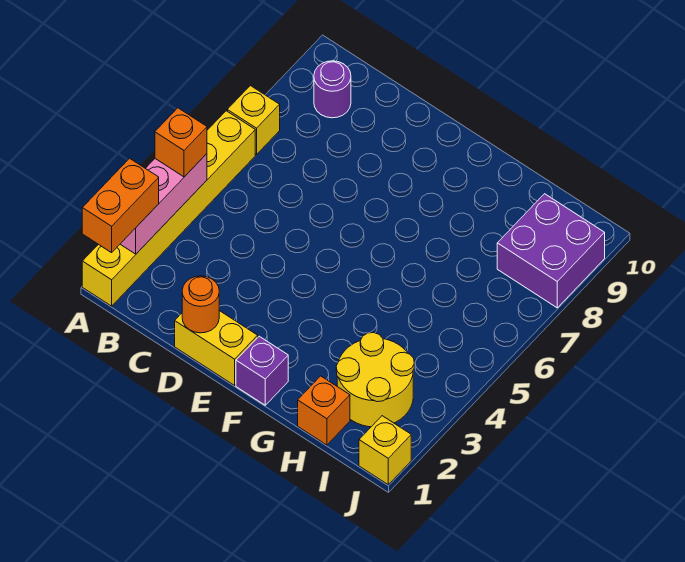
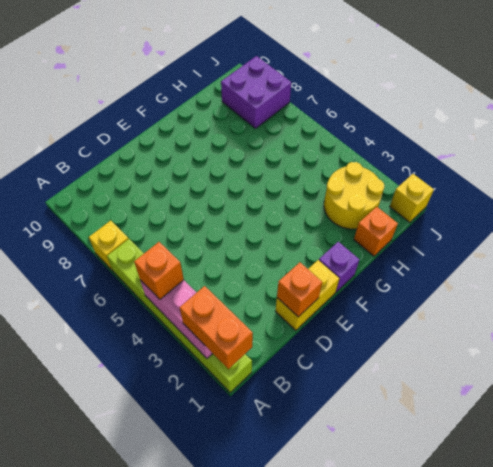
yellow brick A1:A6 level 1 -> lime brick A1:A6 level 1
purple round brick B9 level 1 -> none
orange round brick D1 level 2 -> orange brick D1 level 2

